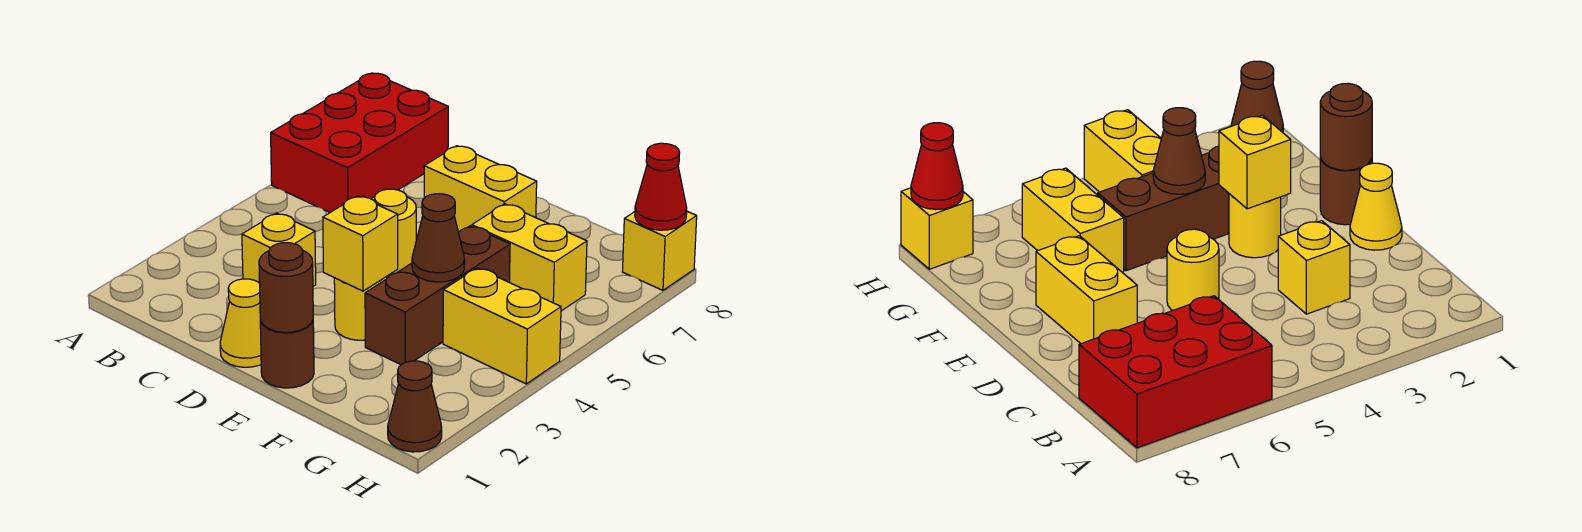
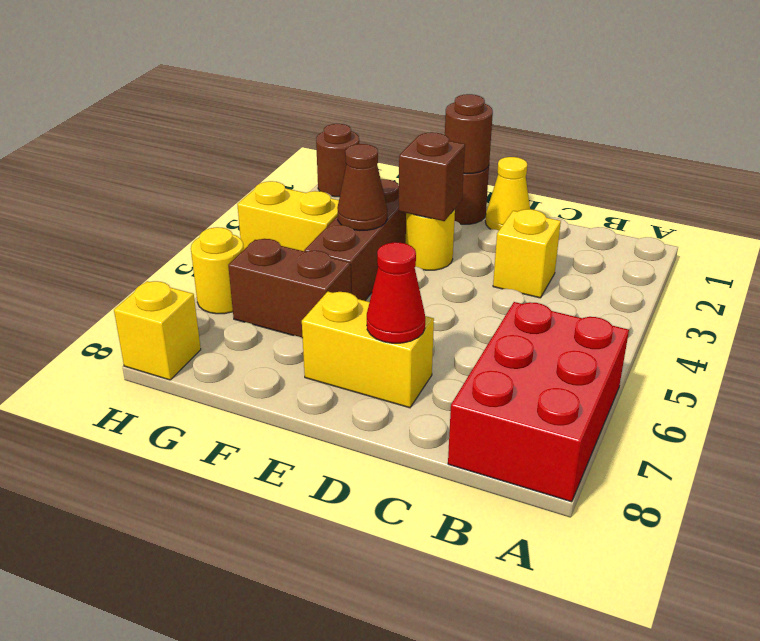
yellow round brick D5 level 1 -> yellow round brick H6 level 1
yellow brick E3 level 2 -> brown brick E3 level 2
yellow brick F6:G6 level 1 -> brown brick F6:G6 level 1
brown cone H1 level 1 -> brown round brick H1 level 1
red cone H8 level 2 -> red cone D7 level 2

